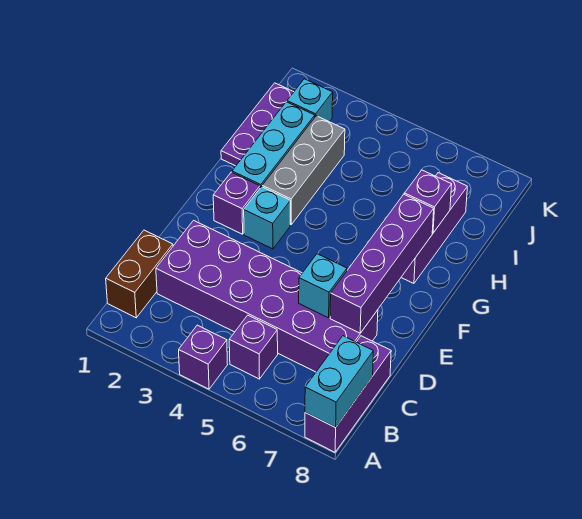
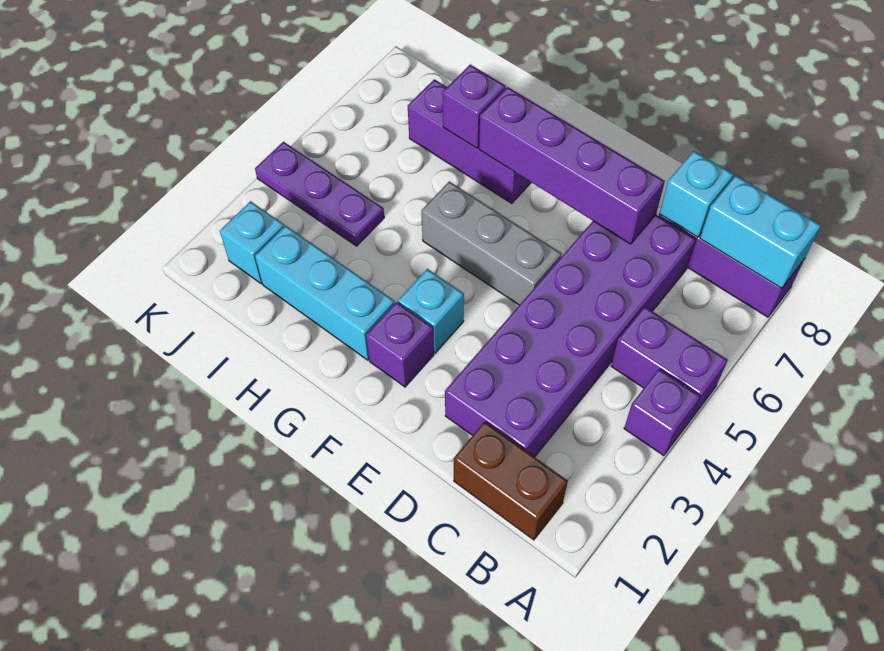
purple brick B5 level 1 -> purple brick A5:B5 level 1
cyan brick D6 level 2 -> cyan brick C8 level 2
grey brick G3:I3 level 1 -> grey brick E5:G5 level 1
purple plate H1:J1 level 1 -> purple plate I4:K4 level 1

